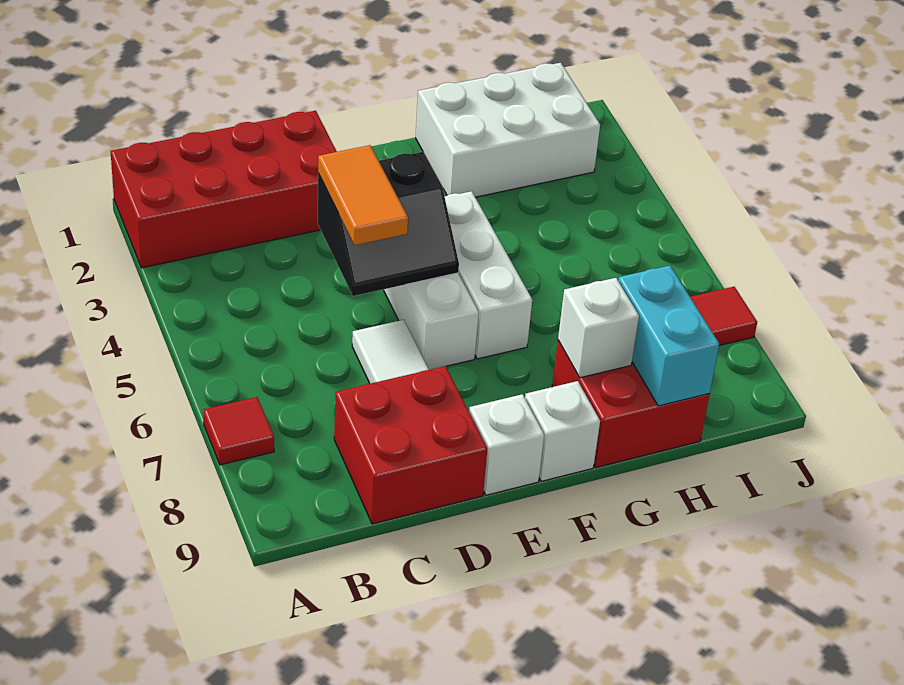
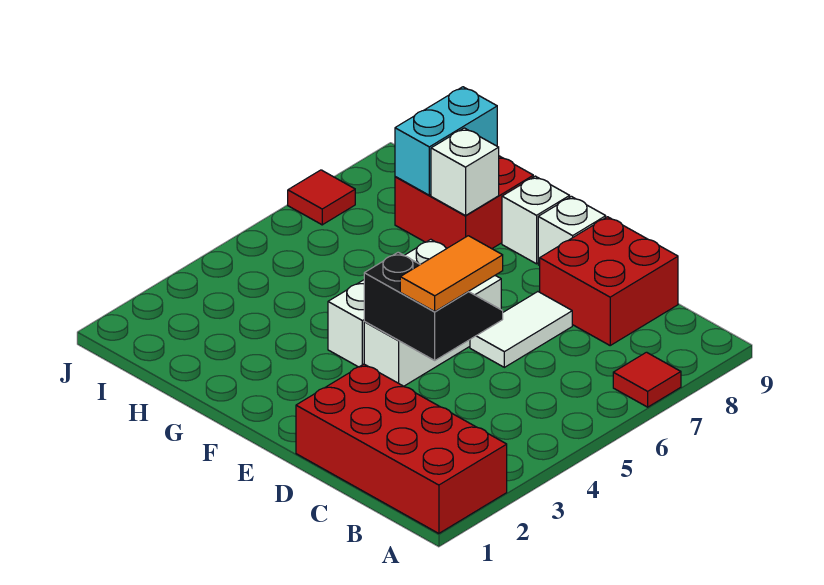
white brick G1:I2 level 1 -> none

